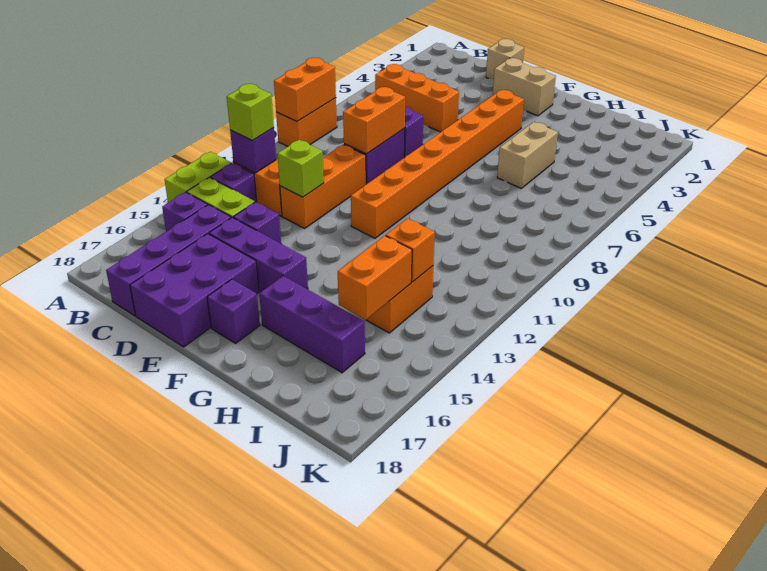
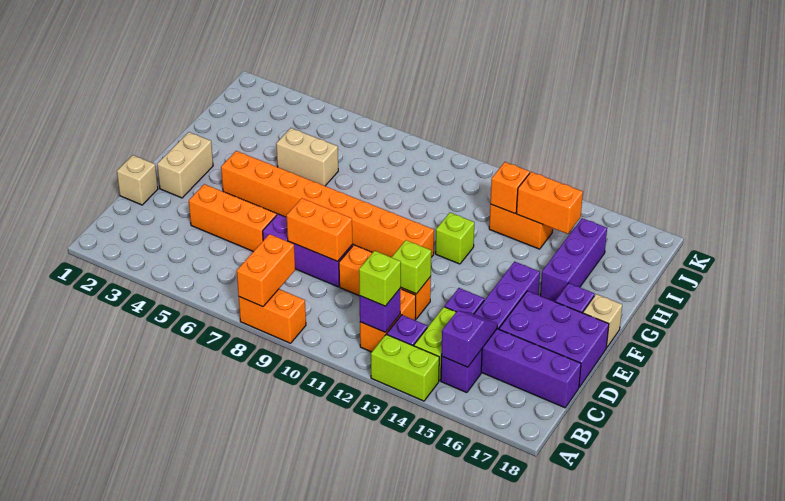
orange brick A8:A9 level 2 -> orange brick A8:B8 level 2
orange brick B5:D5 level 1 -> orange brick D4:D6 level 1
none -> purple slope B15:C15 level 2 top B
none -> tan brick F18 level 1
none -> lime brick G12 level 1

